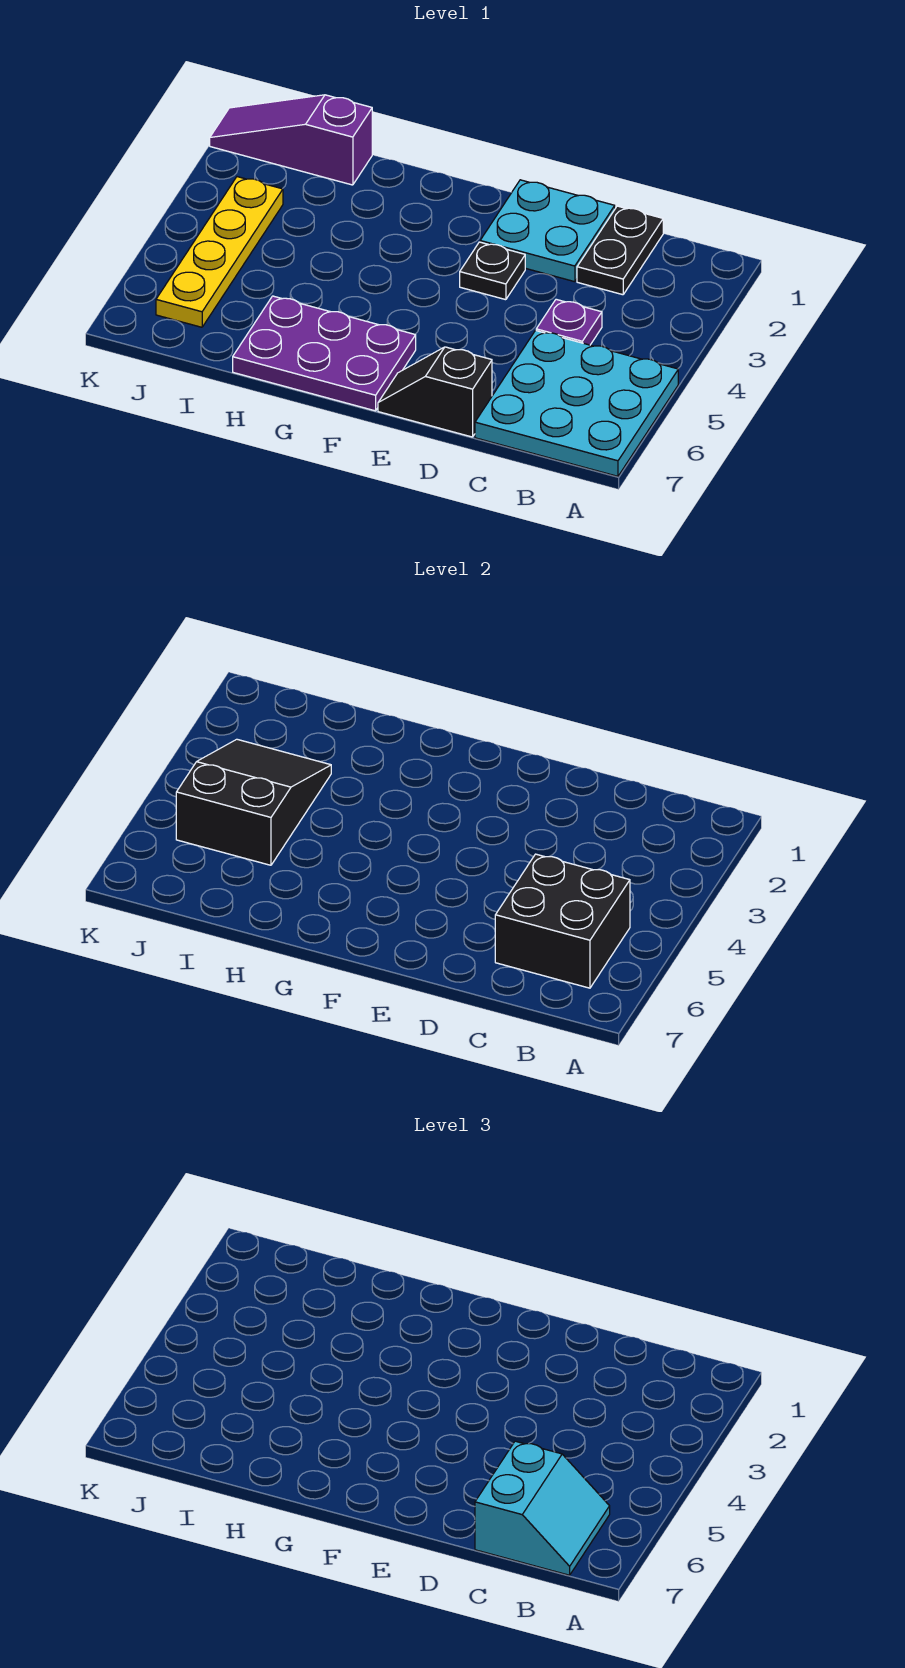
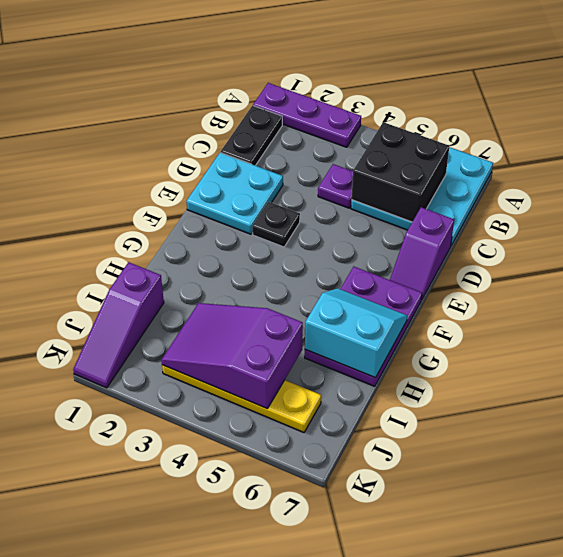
none -> purple plate A1:A3 level 1
cyan slope B6:C7 level 3 top C -> cyan slope G6:H7 level 2 top H
black plate C1:C2 level 1 -> black plate B1:C1 level 1
black slope D7:E7 level 1 top D -> purple slope D7:E7 level 1 top D
black slope I3:J5 level 2 top 5 -> purple slope I3:J5 level 2 top 5

